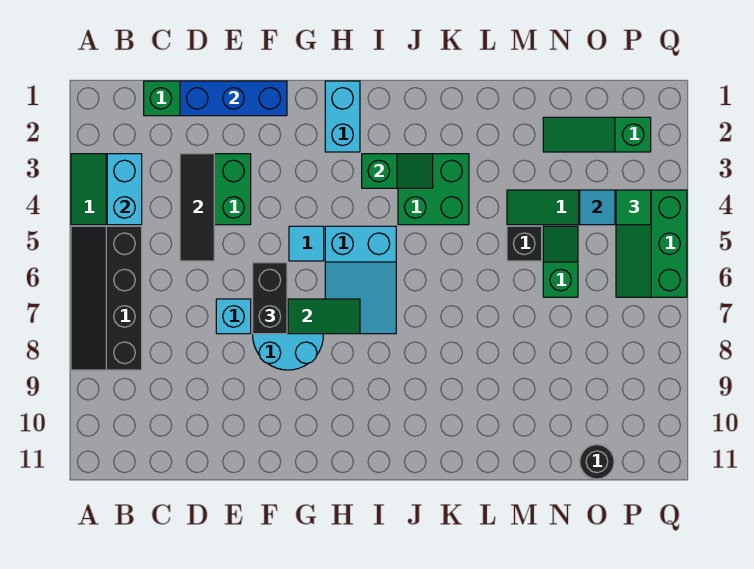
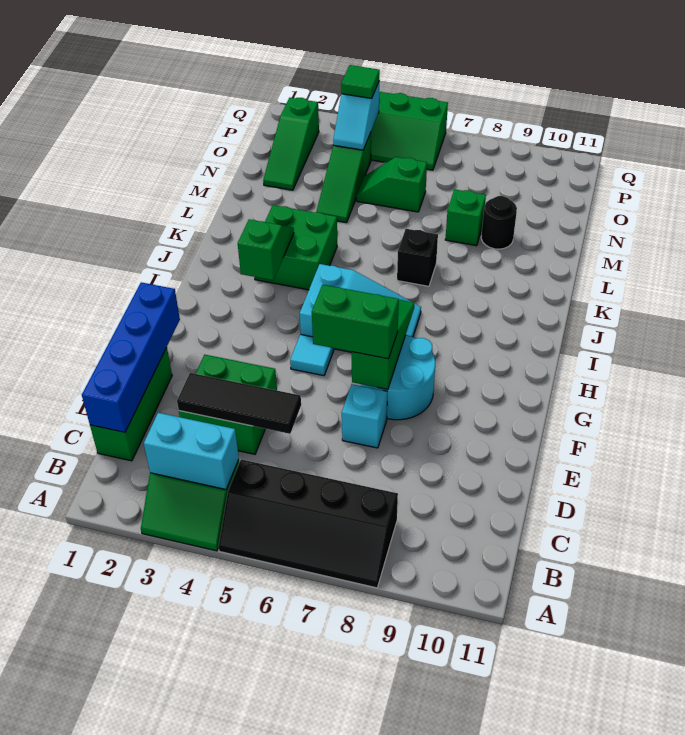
blue brick D1:F1 level 2 -> blue brick C1:F1 level 2
black brick F6:F7 level 3 -> green brick F6:F7 level 3
cyan brick H1:H2 level 1 -> none
black brick M5 level 1 -> black brick K7 level 1
none -> green brick M8 level 1
black round brick O11 level 1 -> black round brick M9 level 1

